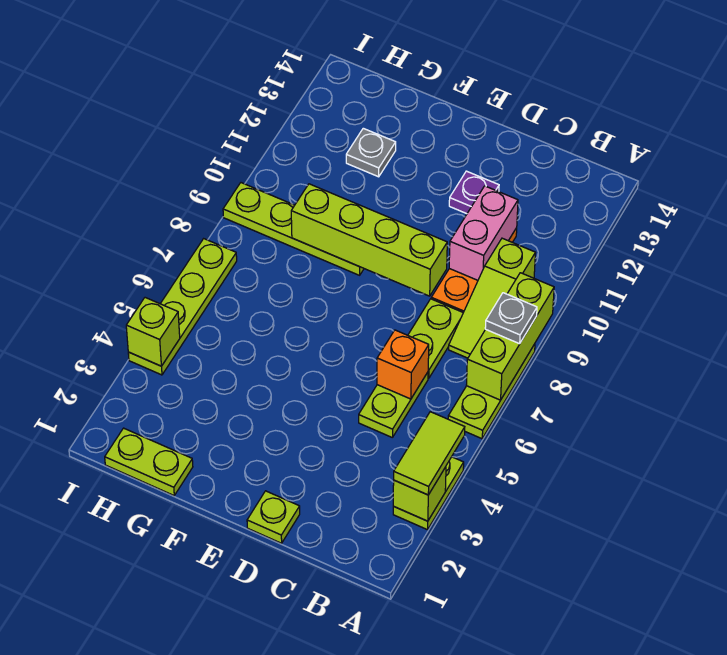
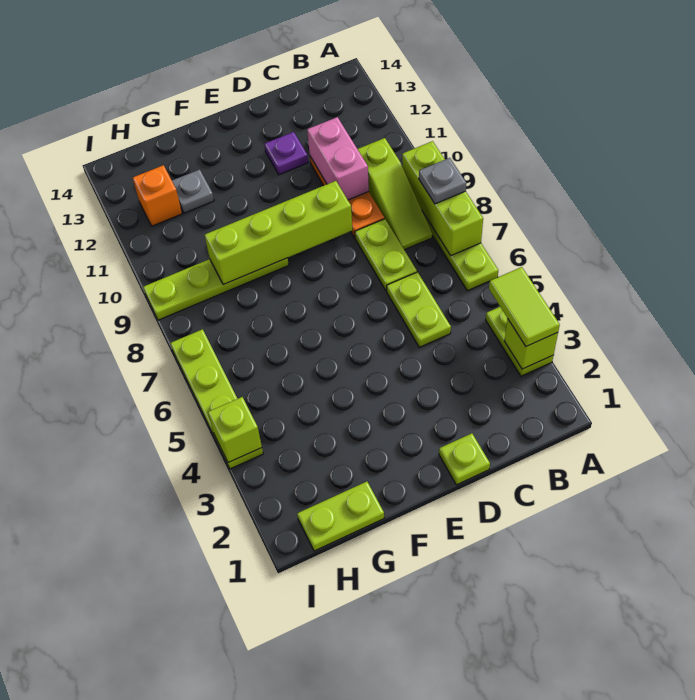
orange brick C6 level 2 -> orange brick H12 level 1

